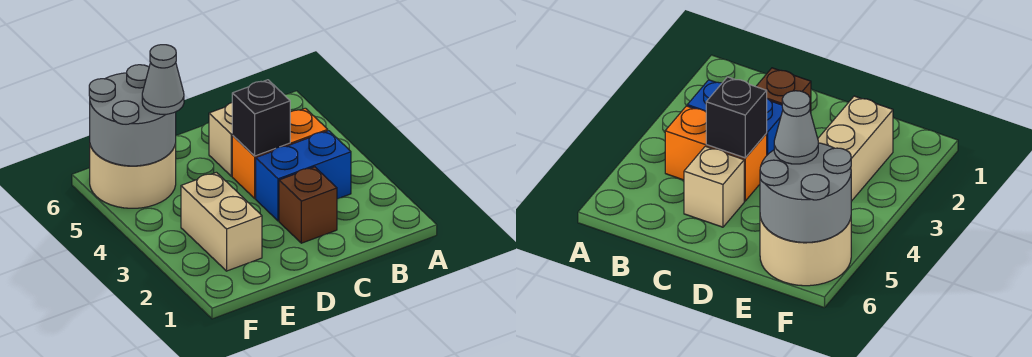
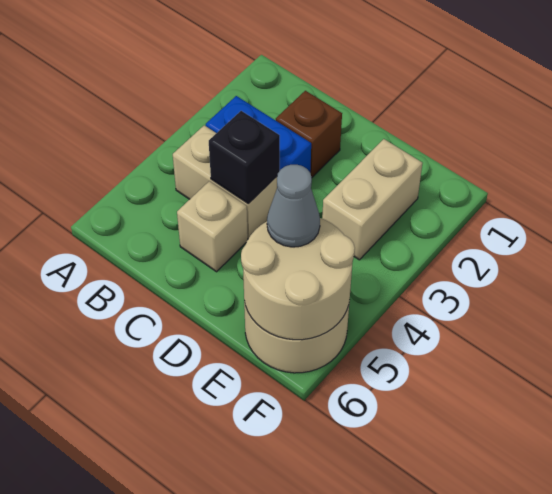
orange brick B4:C4 level 1 -> tan brick B4:C4 level 1
grey round brick E5:F6 level 2 -> tan round brick E5:F6 level 2

